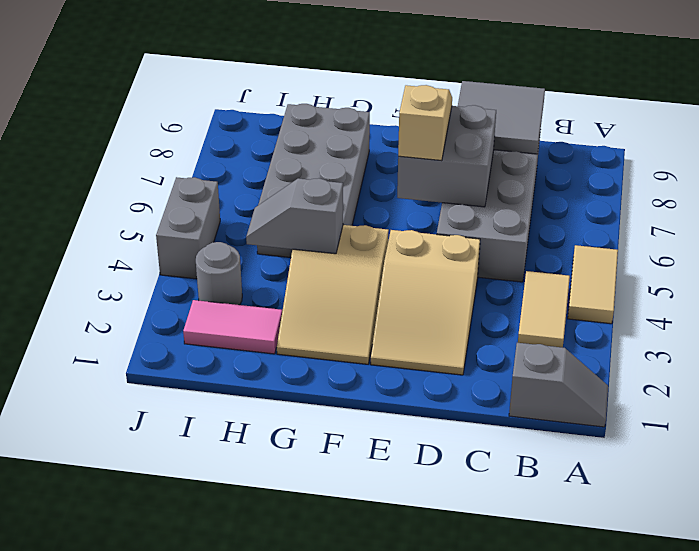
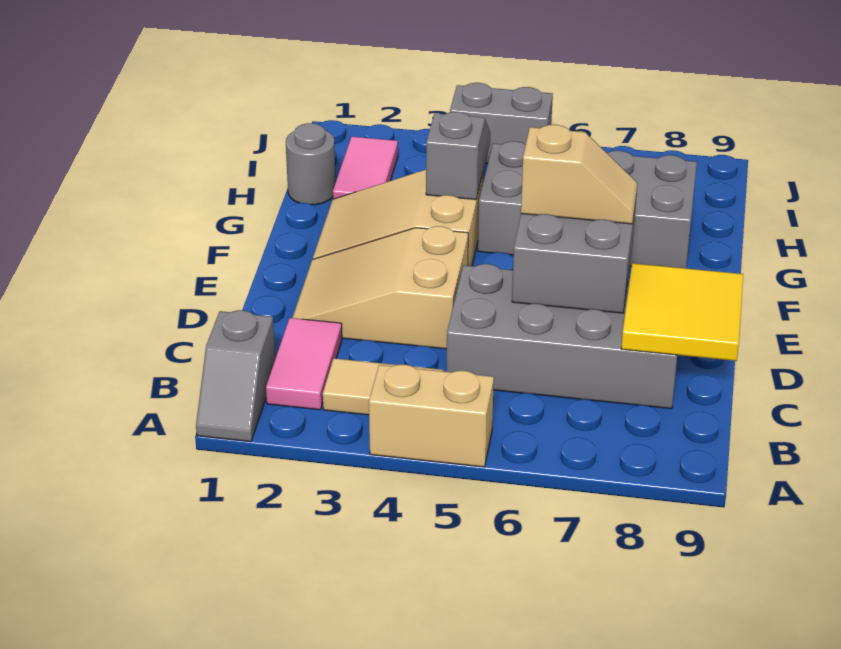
tan tile A4:A5 level 1 -> tan brick A4:A5 level 1
none -> pink tile B2:C2 level 1
grey tile C8:D9 level 2 -> yellow tile C8:D9 level 2
grey round brick I3 level 1 -> grey round brick H1 level 1

